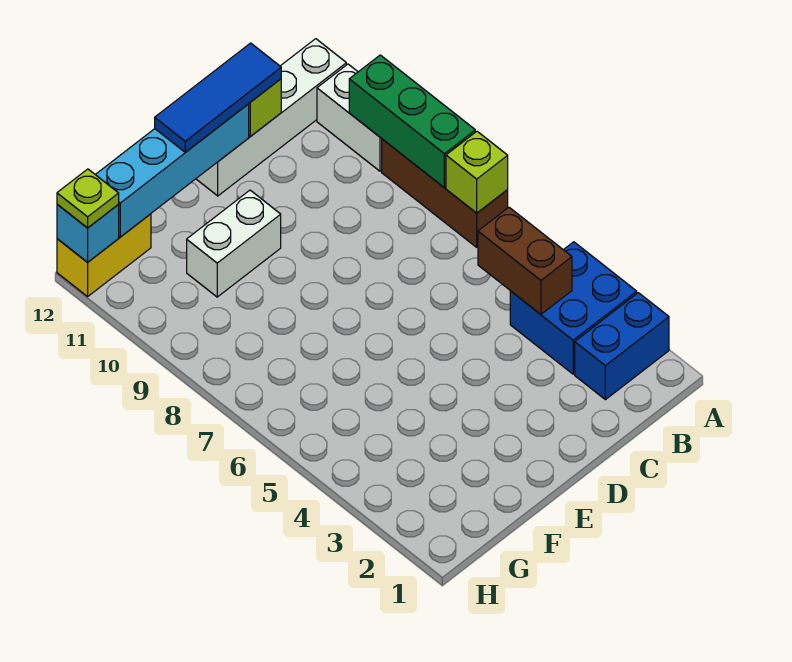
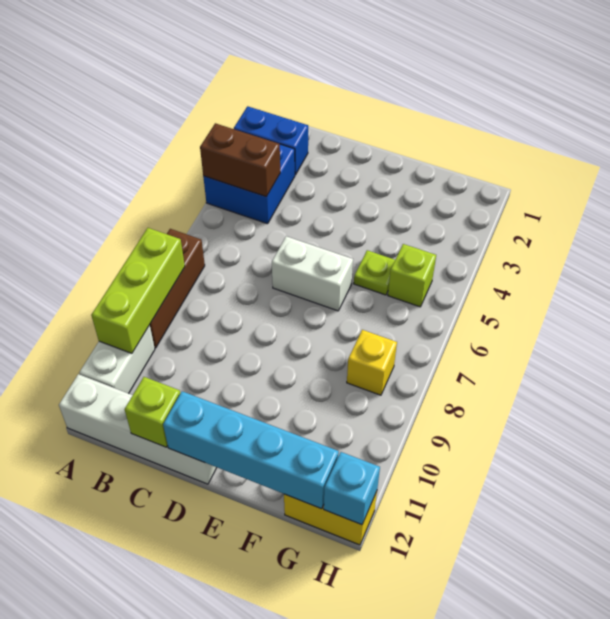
lime brick A7 level 2 -> lime brick G5 level 1
green brick A8:A10 level 2 -> lime brick A8:A10 level 2
brown brick B4:B5 level 2 -> brown brick A4:B4 level 2
blue tile C12:E12 level 3 -> none
white brick E10:F10 level 1 -> white brick D6:E6 level 1
none -> yellow brick G8 level 1
lime plate H12 level 3 -> lime plate F5 level 1

